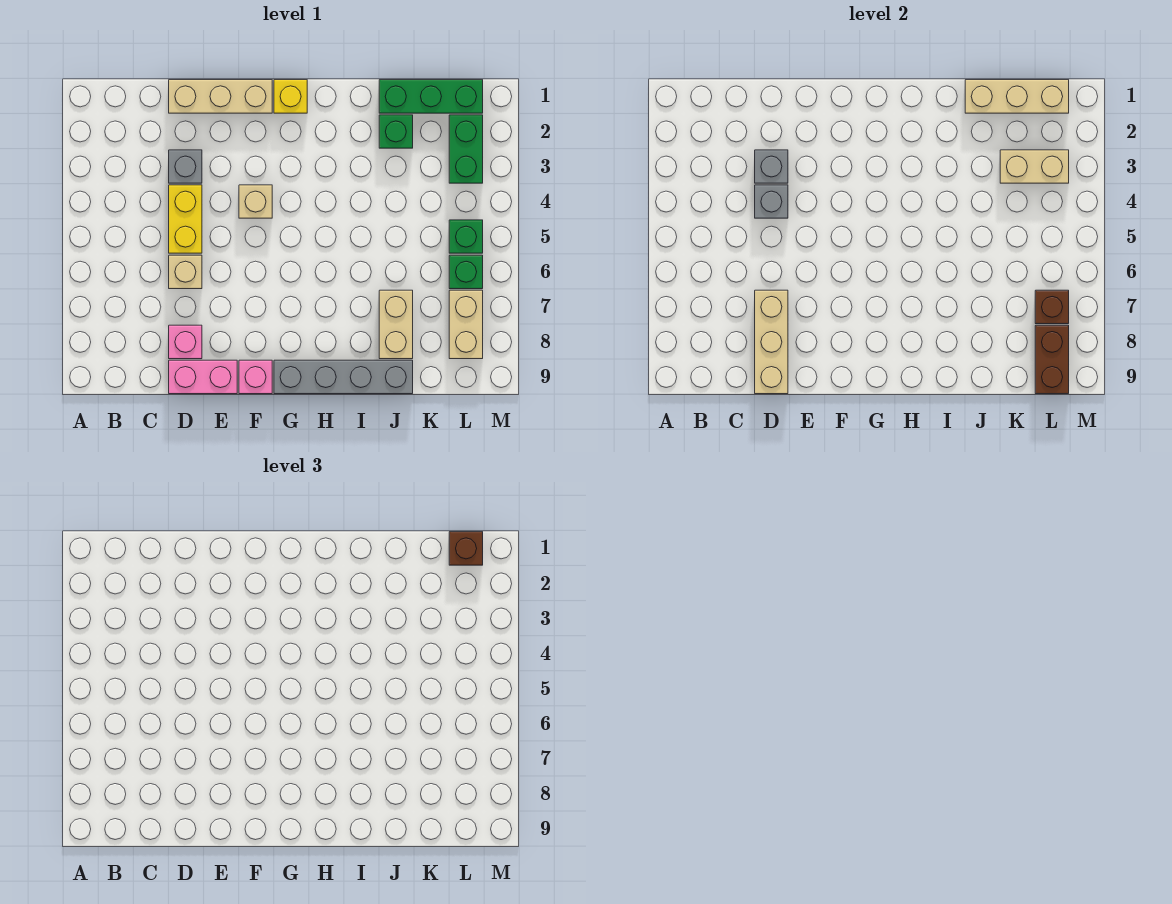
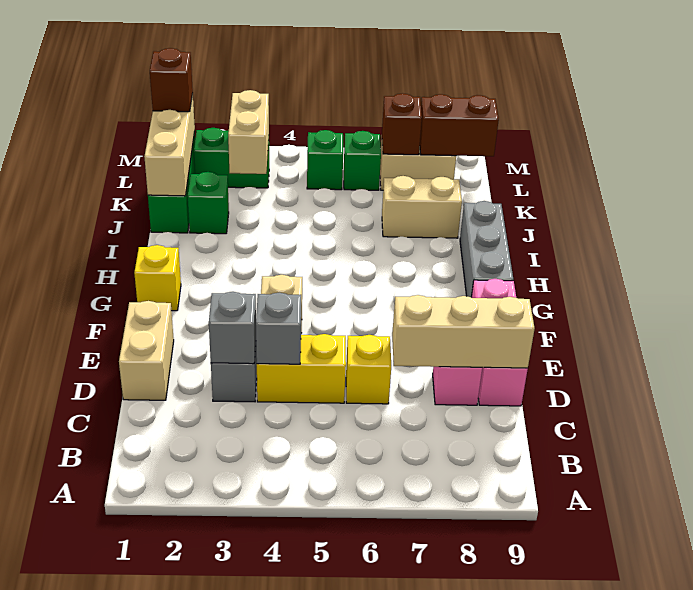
tan brick D1:F1 level 1 -> tan brick D1:E1 level 1
tan brick D6 level 1 -> yellow brick D6 level 1
grey brick G9:J9 level 1 -> grey brick G9:I9 level 1

